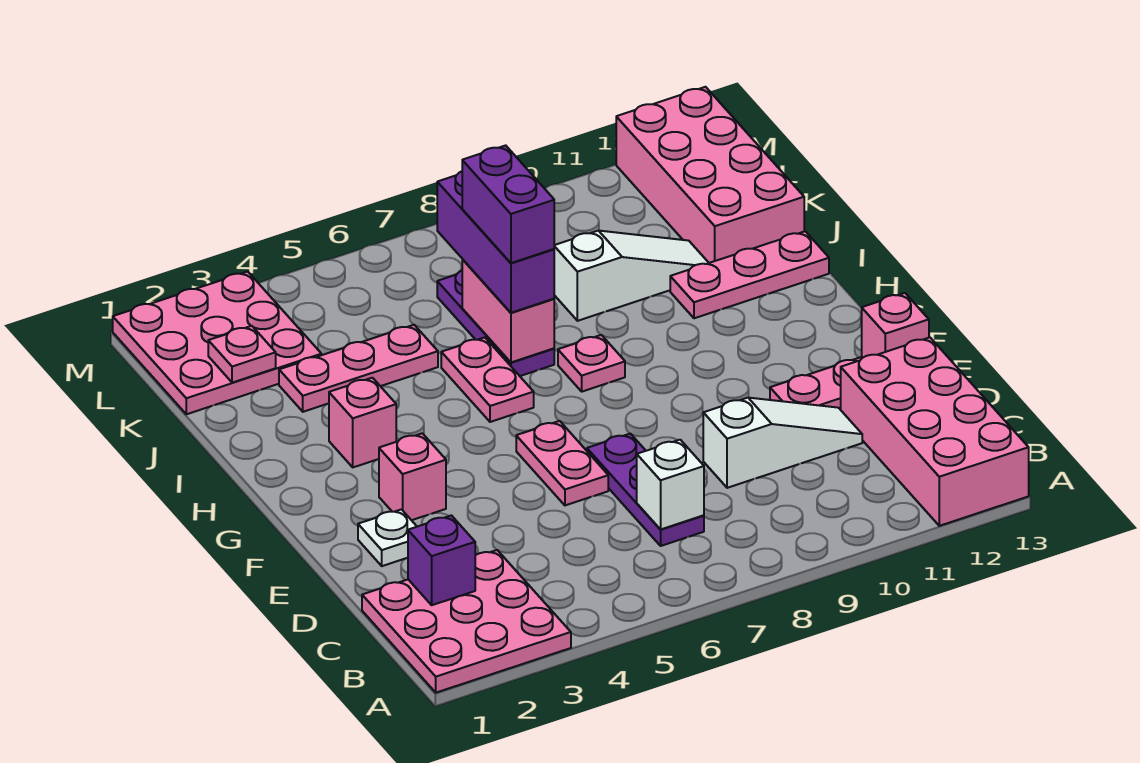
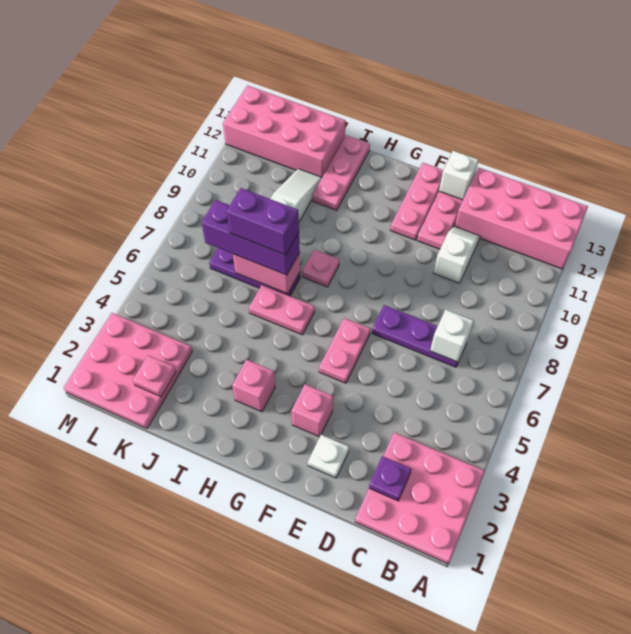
purple brick C2 level 2 -> purple plate C2 level 2
white slope D9:D11 level 1 top 9 -> white slope D10:D11 level 1 top 10
pink plate E6:F6 level 1 -> pink plate F5:F6 level 1
pink brick E13 level 2 -> white brick E13 level 2
pink plate J3:J5 level 1 -> pink plate F11:F13 level 1

